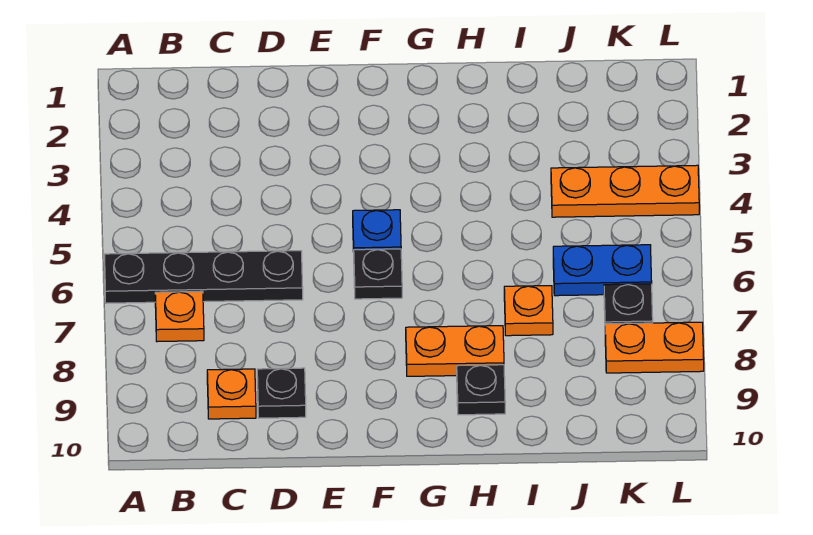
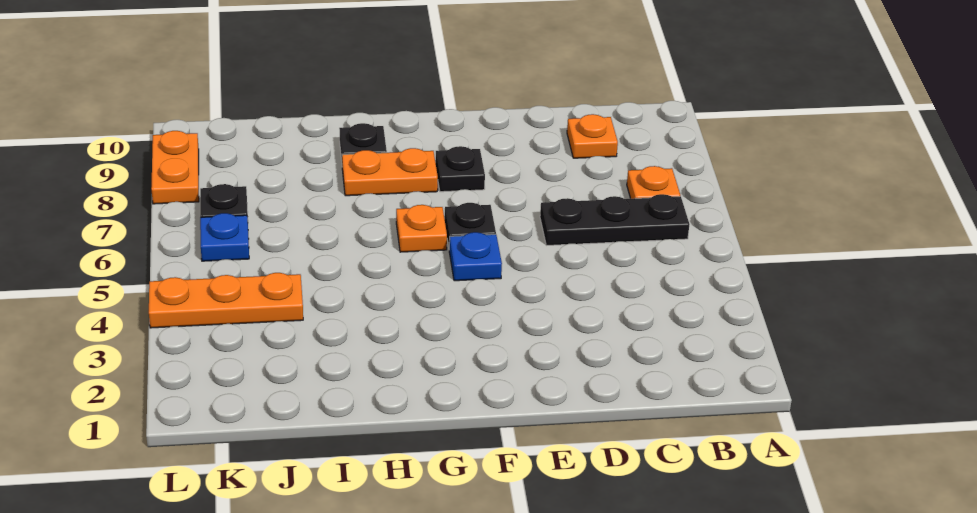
black plate A6:D6 level 1 -> black plate B6:D6 level 1
black plate D9 level 1 -> black plate F8 level 1
orange plate I7 level 1 -> orange plate G6 level 1
blue plate J6:K6 level 1 -> blue plate K6 level 1
orange plate K8:L8 level 1 -> orange plate L8:L9 level 1

